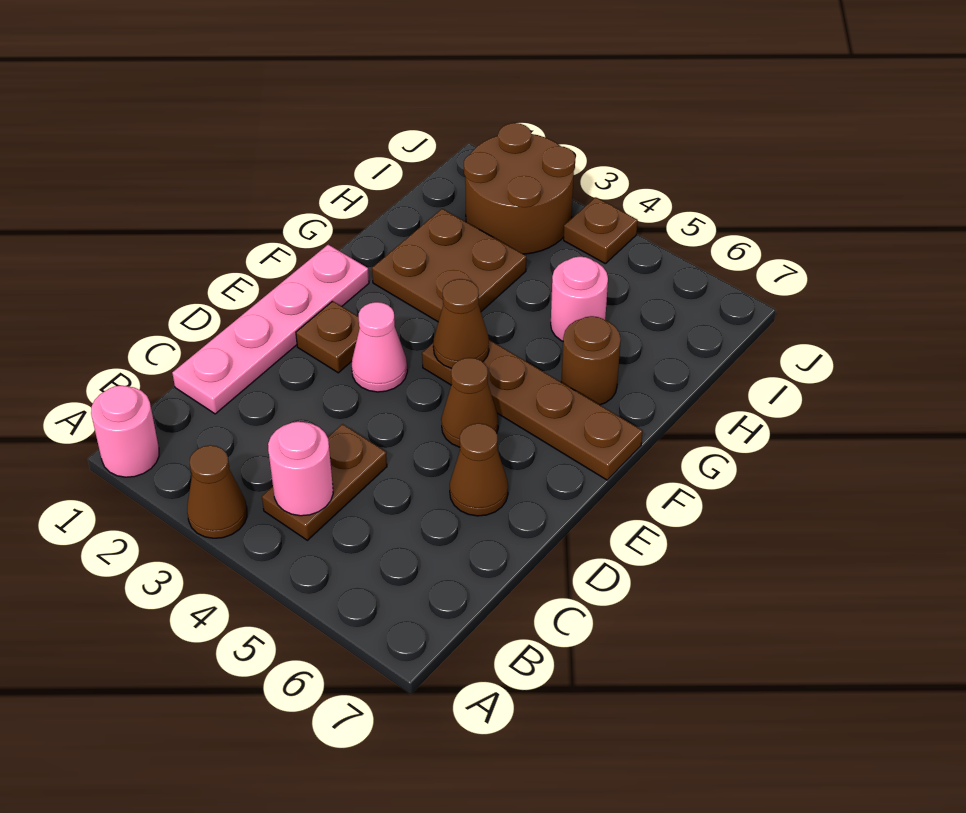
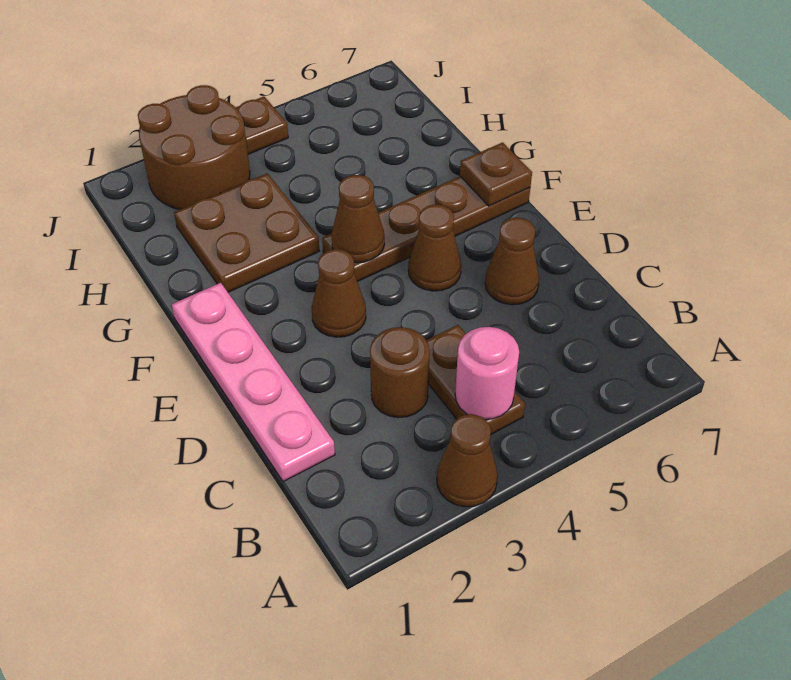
pink round brick A1 level 1 -> none
brown plate E2 level 1 -> brown plate F7 level 2
pink cone E3 level 1 -> brown cone E3 level 1
brown round brick G6 level 1 -> brown round brick C3 level 1
pink round brick H5 level 1 -> none

